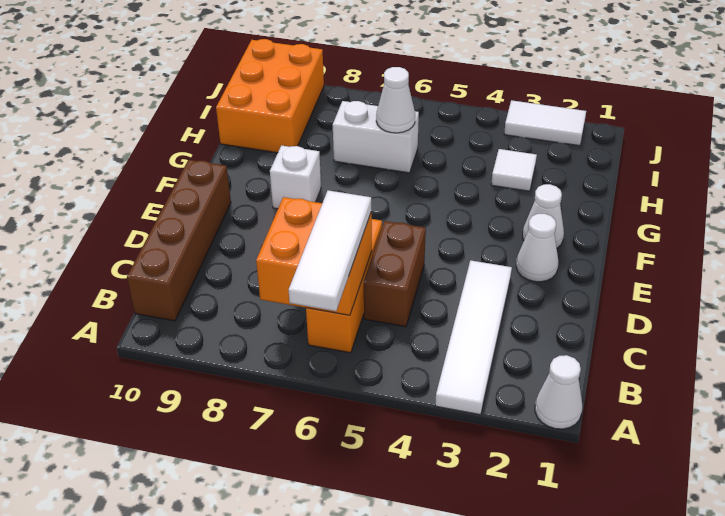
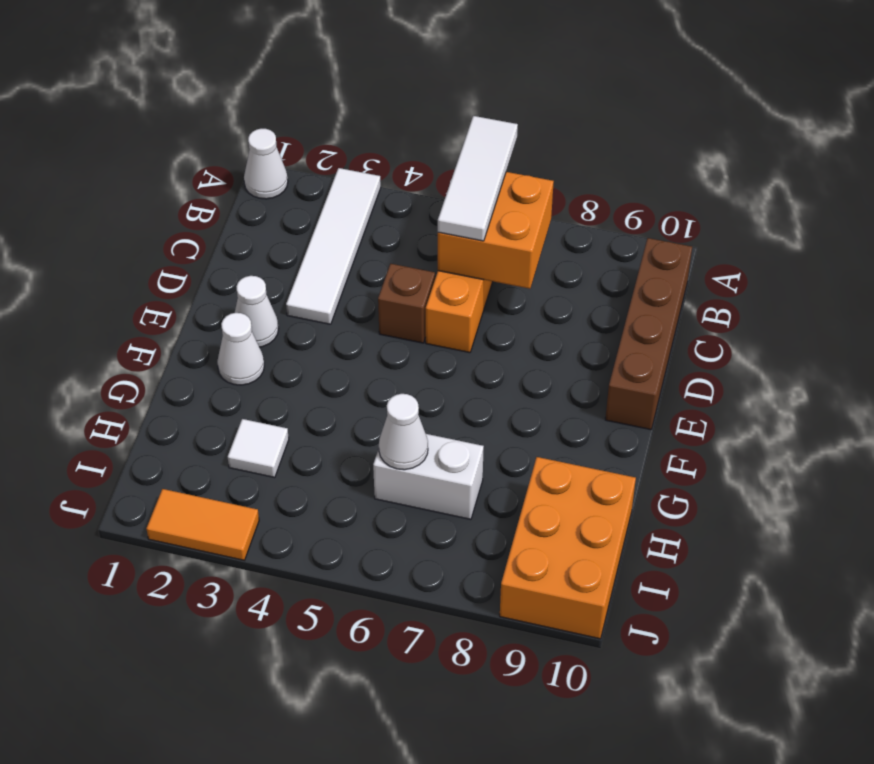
brown brick C5:D5 level 1 -> brown brick D5 level 1
white brick F8 level 1 -> none
white tile J2:J3 level 1 -> orange tile J2:J3 level 1

